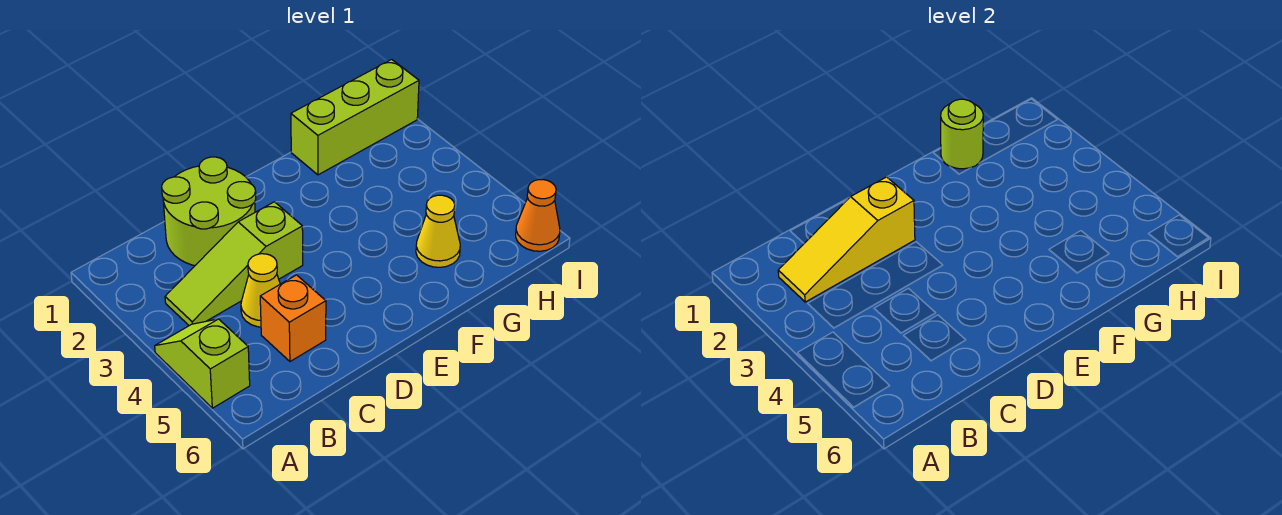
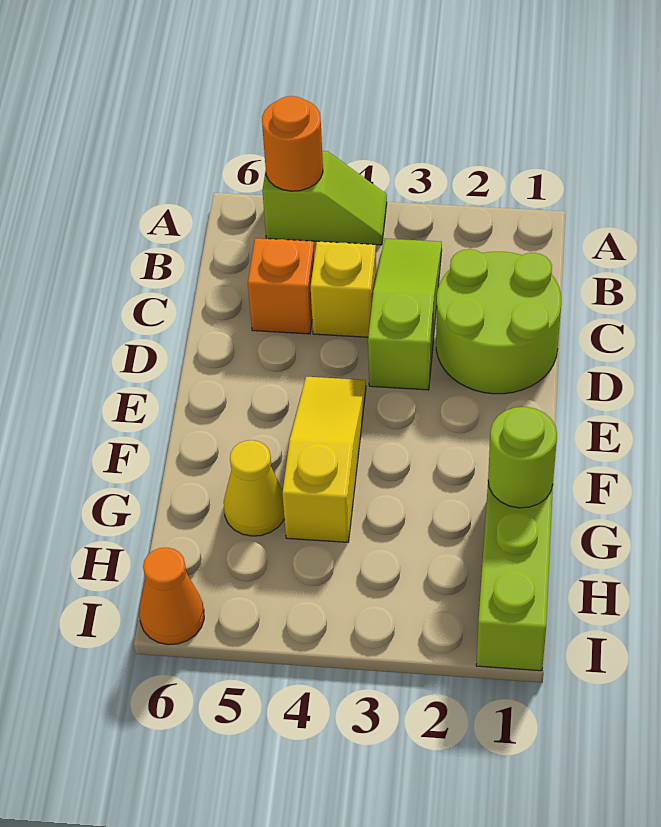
none -> orange round brick A5 level 2
yellow slope B2:D2 level 2 top D -> yellow slope E4:G4 level 1 top G
yellow cone C4 level 1 -> yellow brick C4 level 1

